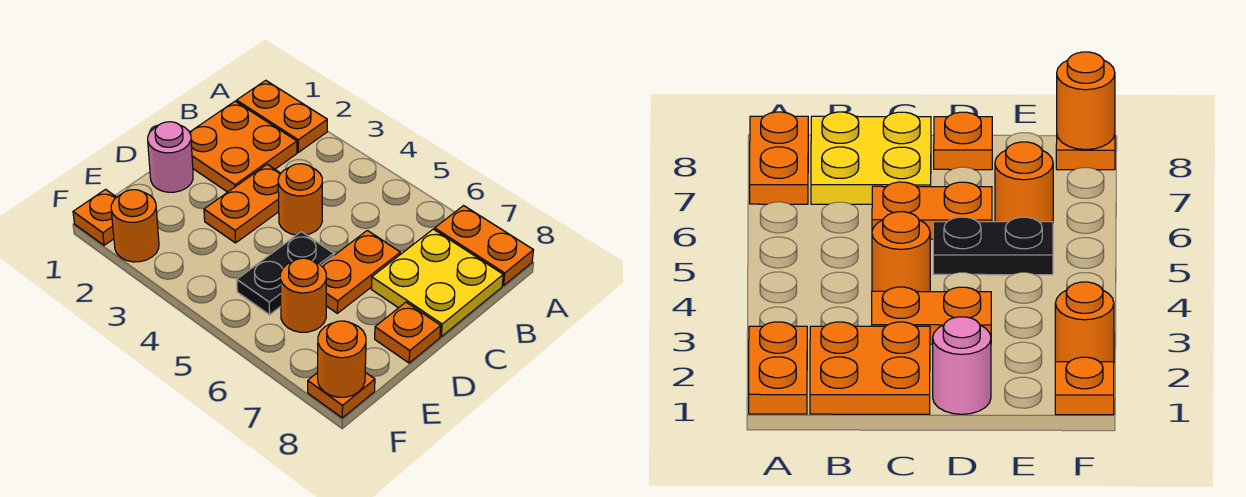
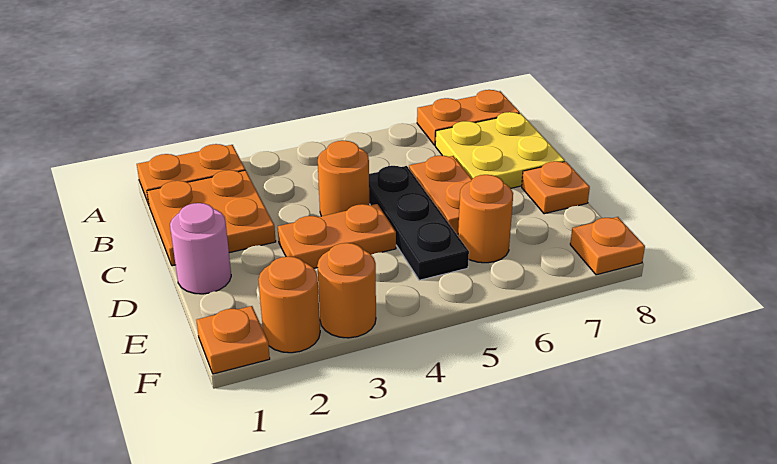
orange plate C3:D3 level 1 -> orange plate D3:D4 level 1
black plate D5:E5 level 1 -> black plate C5:E5 level 1
orange round brick F8 level 2 -> orange round brick F3 level 1

